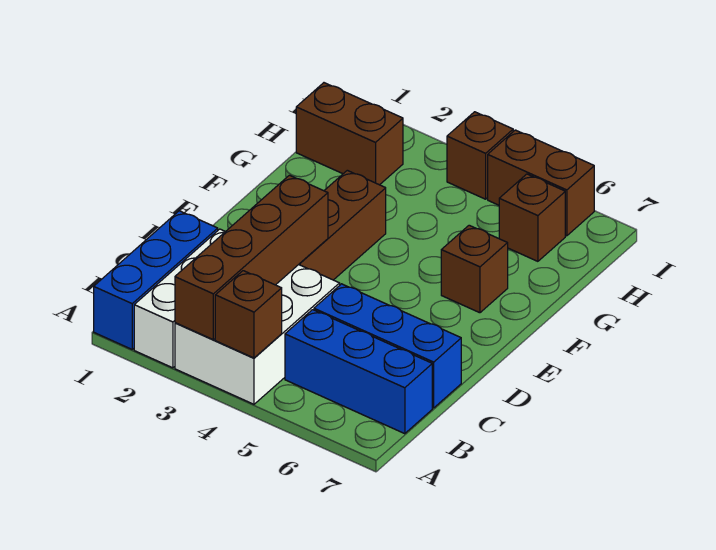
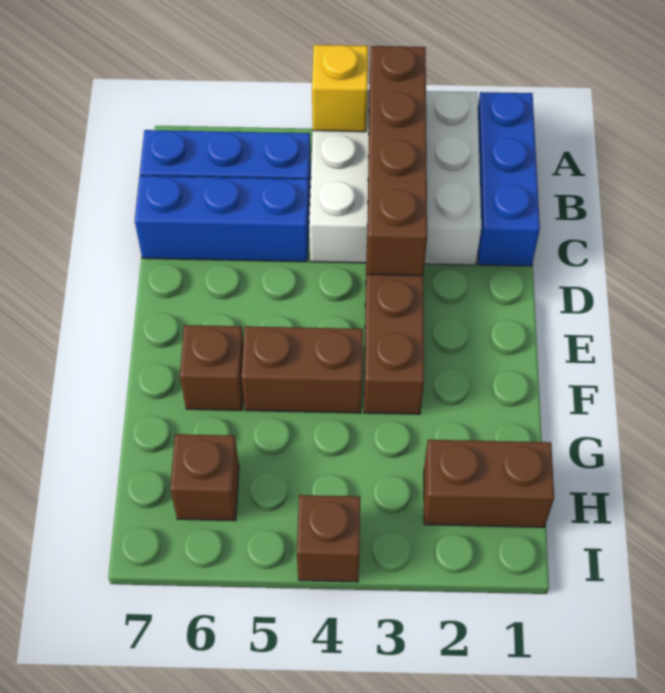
brown brick A4 level 2 -> yellow brick A4 level 2
brown brick I5:I6 level 1 -> brown brick F4:F5 level 1

